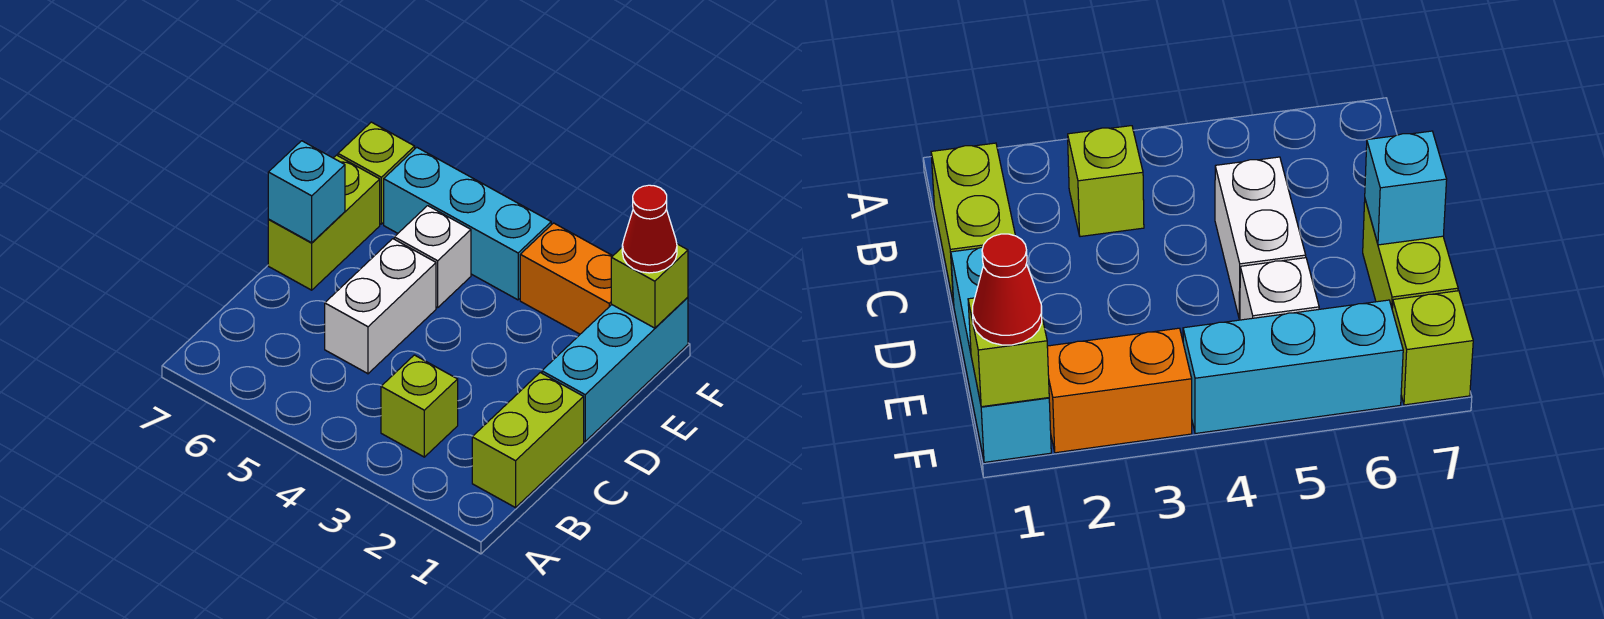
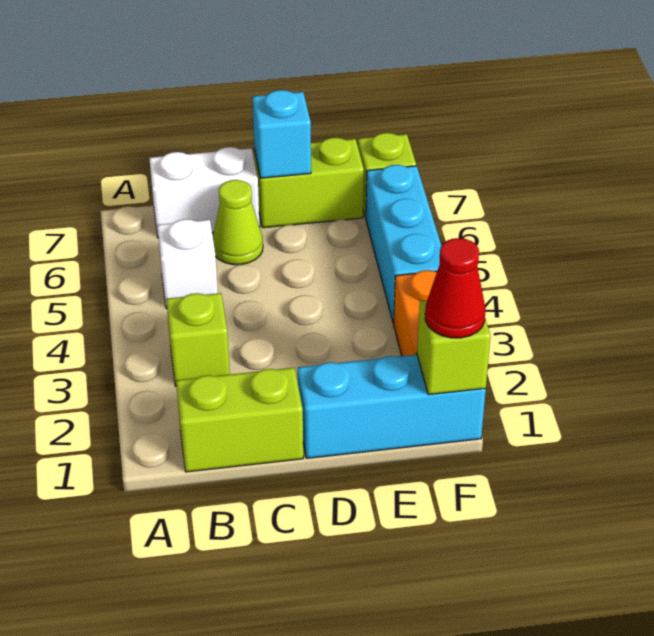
white brick C5:D5 level 1 -> white brick B7:C7 level 1
none -> lime cone C6 level 1
white brick E5 level 1 -> white brick B5 level 1

